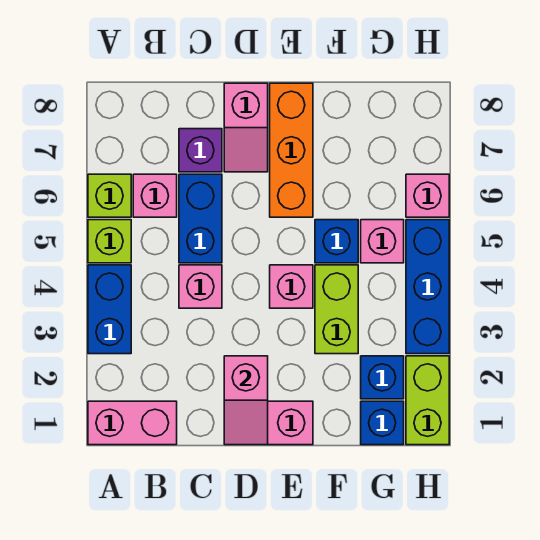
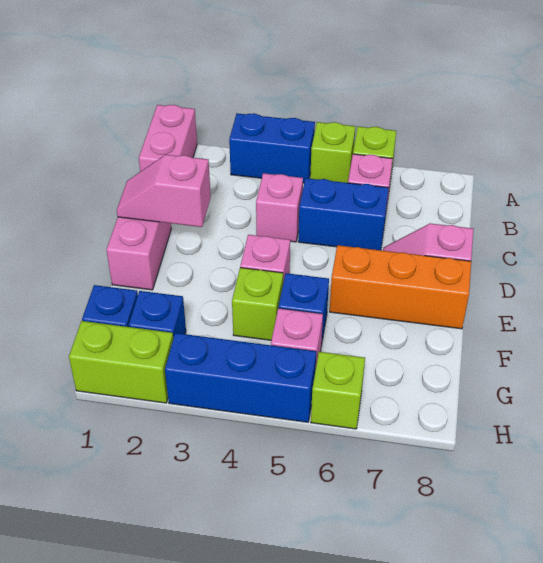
purple brick C7 level 1 -> none
lime brick F3:F4 level 1 -> lime brick F4 level 1
pink brick H6 level 1 -> lime brick H6 level 1

